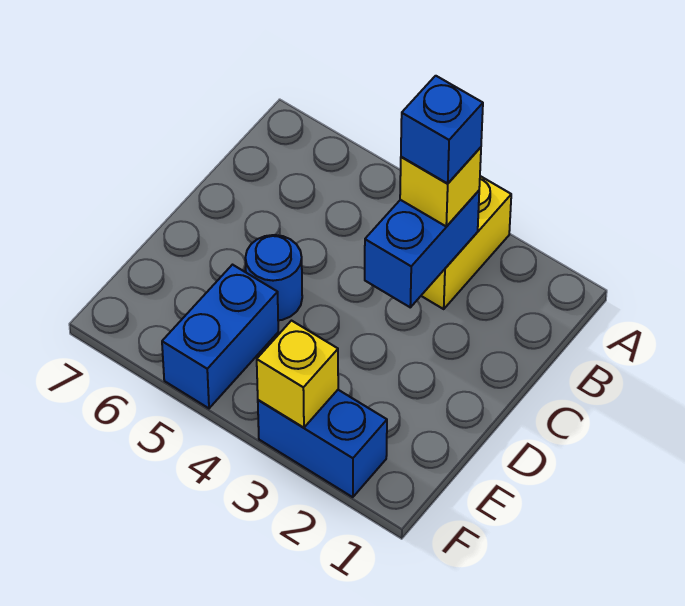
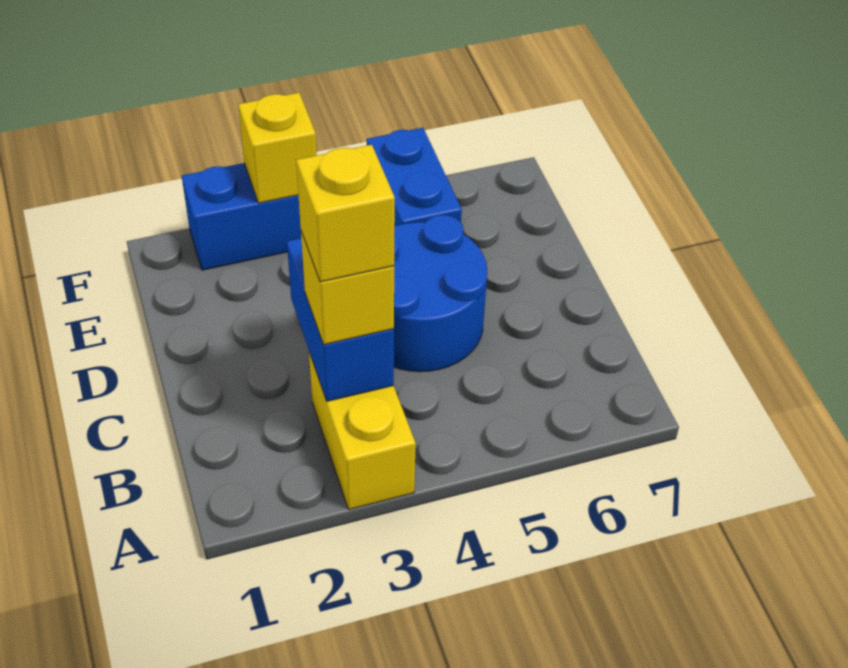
blue brick B3 level 4 -> yellow brick B3 level 4
blue round brick D5 level 1 -> blue round brick C4:D5 level 1

